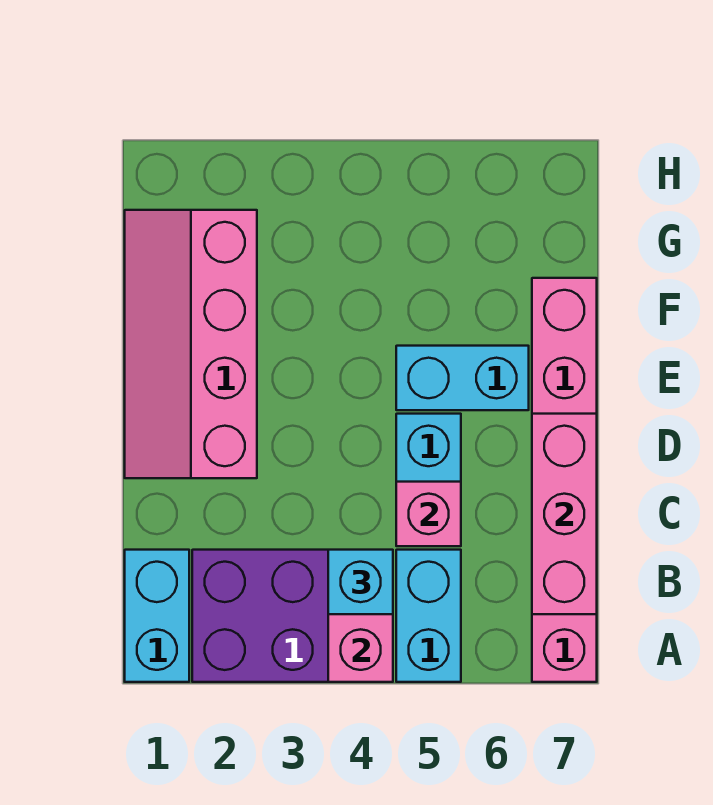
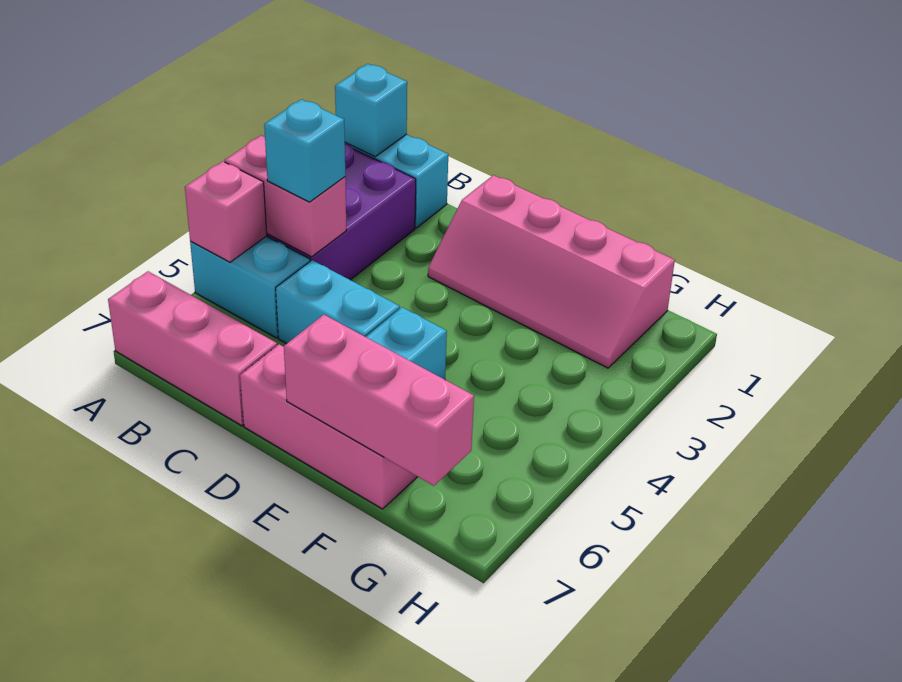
none -> cyan brick A1 level 2
pink brick B7:D7 level 2 -> pink brick E7:G7 level 2
pink brick C5 level 2 -> pink brick A5 level 2
pink slope D1:G2 level 1 top 2 -> pink slope D1:G2 level 1 top 1

